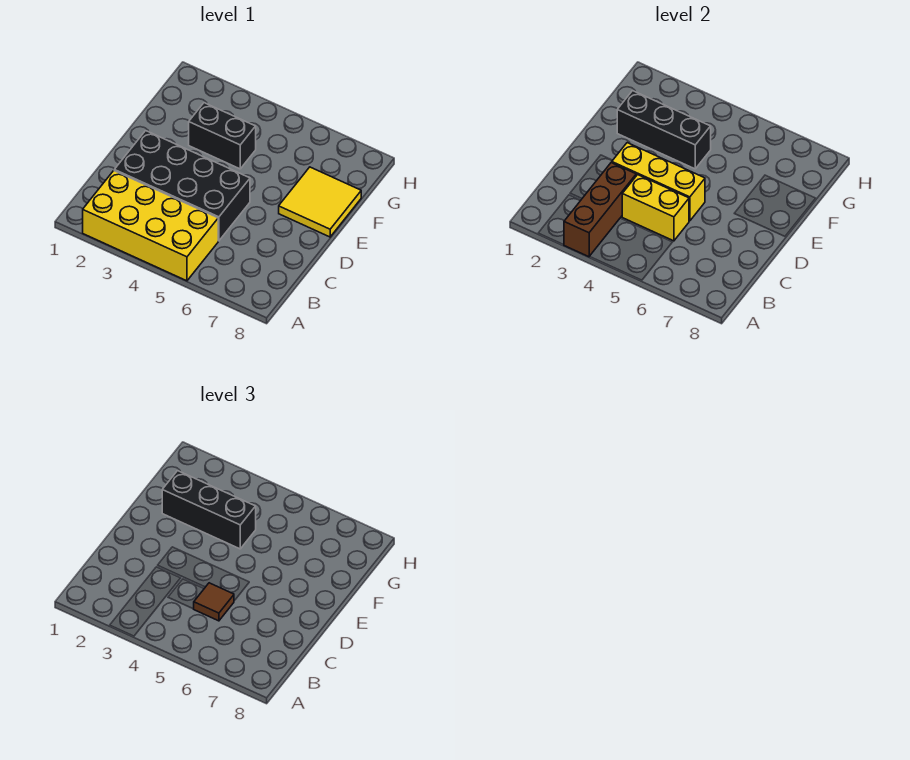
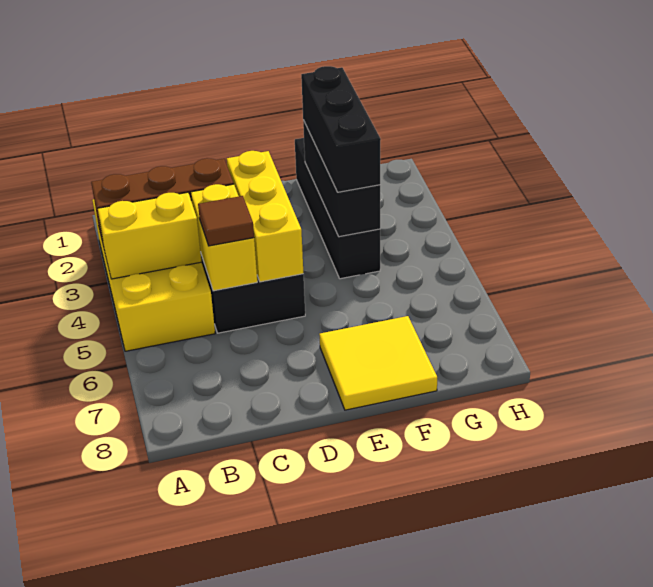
none -> yellow brick A4:B4 level 2
black brick F3:F4 level 1 -> black brick F1:F4 level 1

